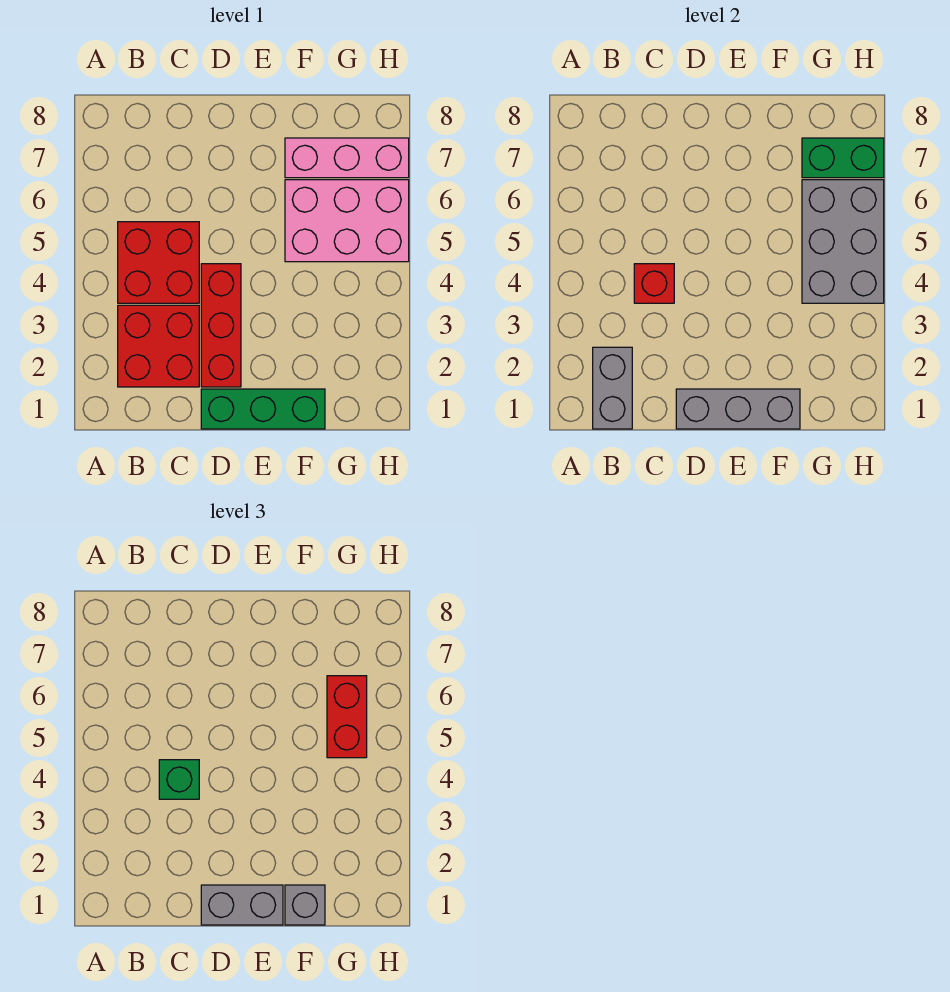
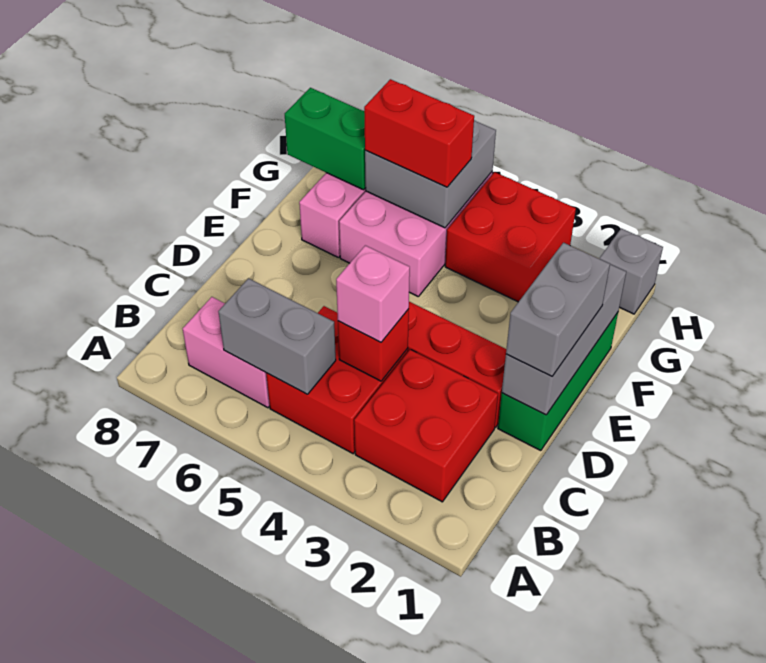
grey brick B1:B2 level 2 -> grey brick B5:B6 level 2
none -> pink brick B6:B7 level 1
green brick C4 level 3 -> pink brick C4 level 3
grey brick F1 level 3 -> grey brick H1 level 1
none -> red brick G3:H4 level 1
grey brick G4:H6 level 2 -> grey brick G5:H6 level 2
green brick G7:H7 level 2 -> green brick G7:G8 level 2

